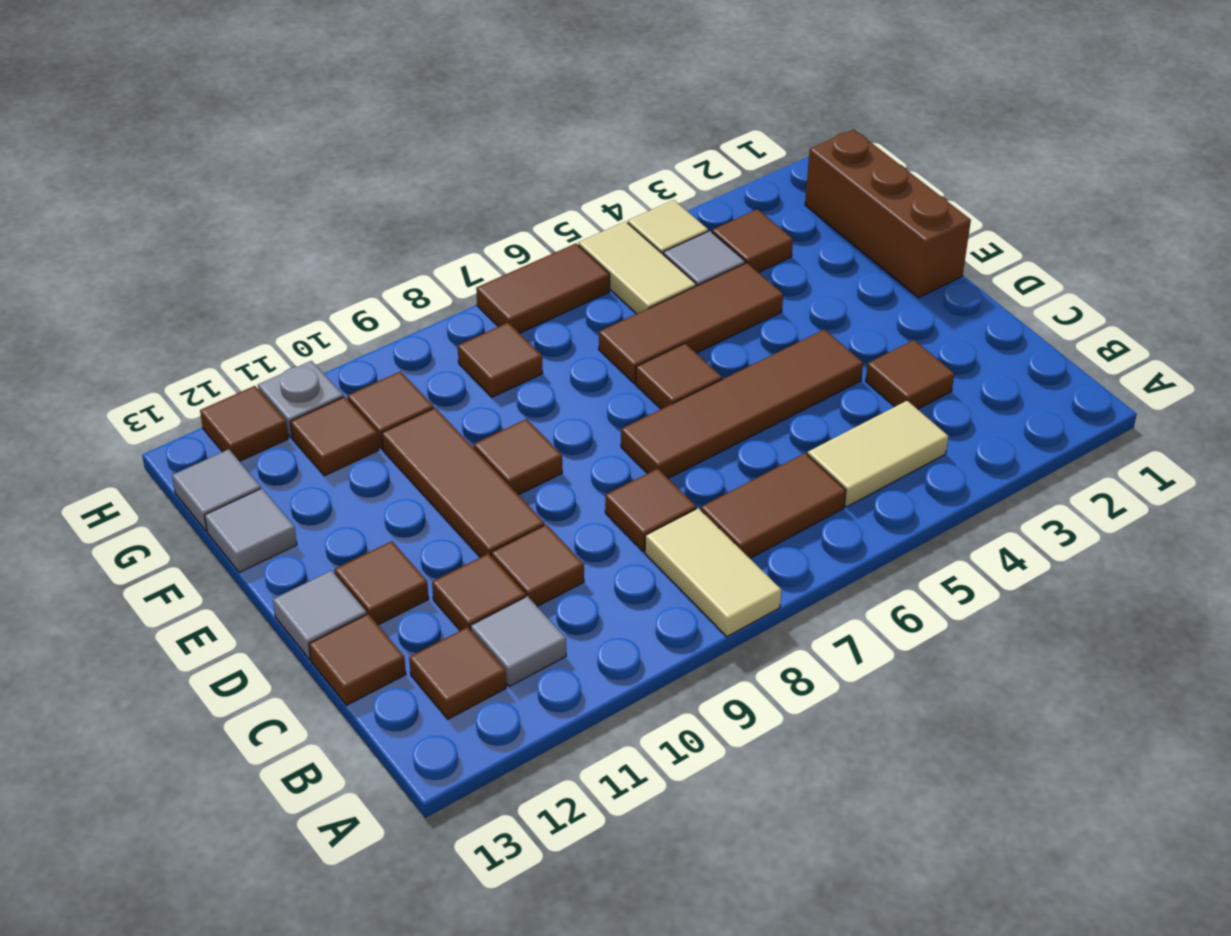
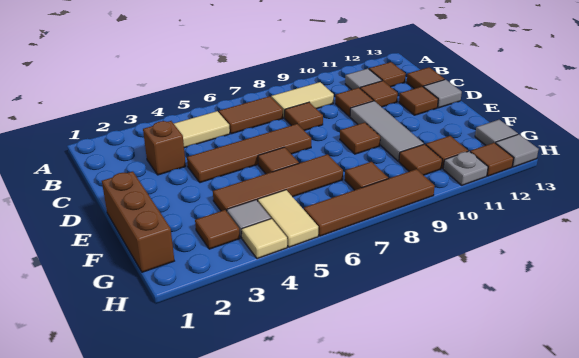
tan tile A8:B8 level 1 -> tan tile B8:B9 level 1
brown tile C3 level 1 -> brown brick C3 level 1
brown tile D10:F10 level 1 -> grey tile D10:F10 level 1
brown tile F4:F6 level 1 -> brown tile F4:F7 level 1
grey tile F13 level 1 -> grey tile H13 level 1
brown tile H6:H7 level 1 -> brown tile H6:H9 level 1

